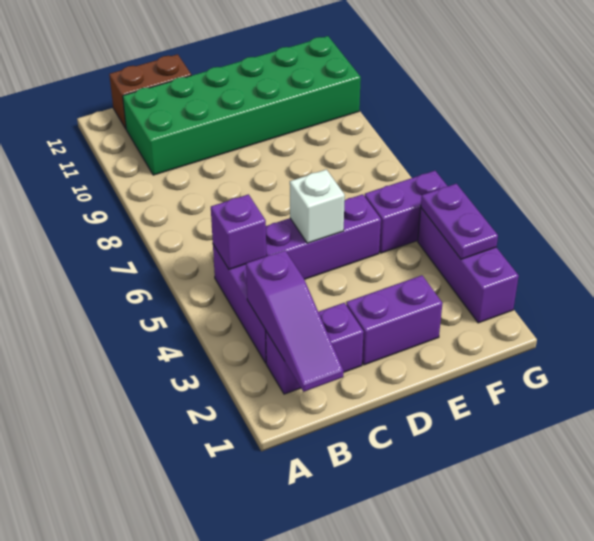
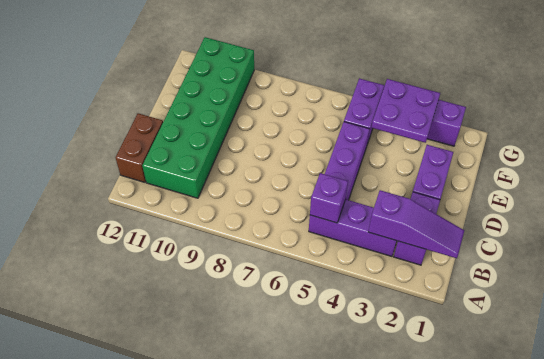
white brick D5 level 2 -> none
purple plate G3:G4 level 2 -> purple plate F3:G4 level 2

